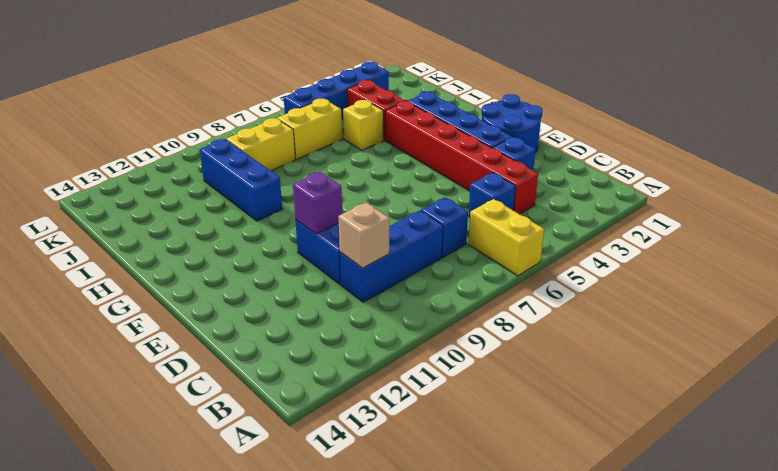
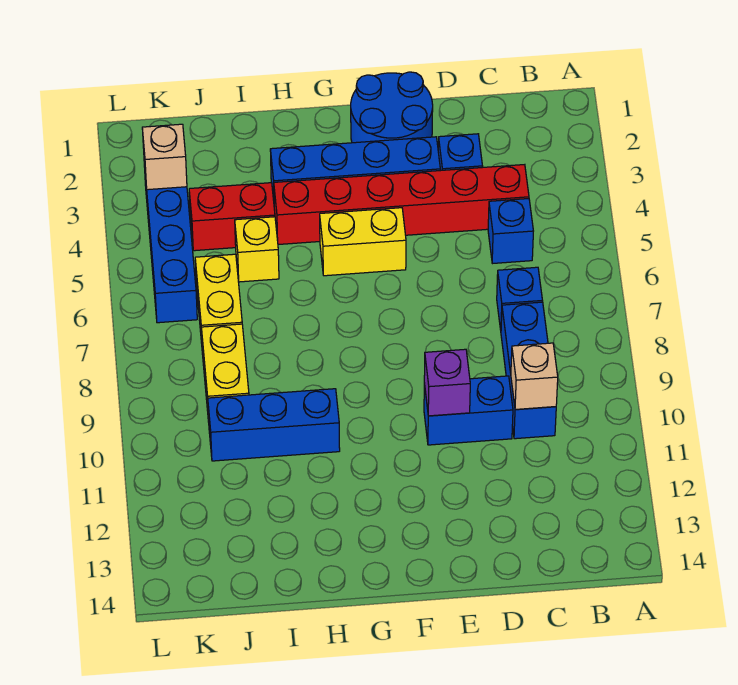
yellow brick A6:B6 level 1 -> yellow brick F5:G5 level 1
none -> tan brick K3 level 2

